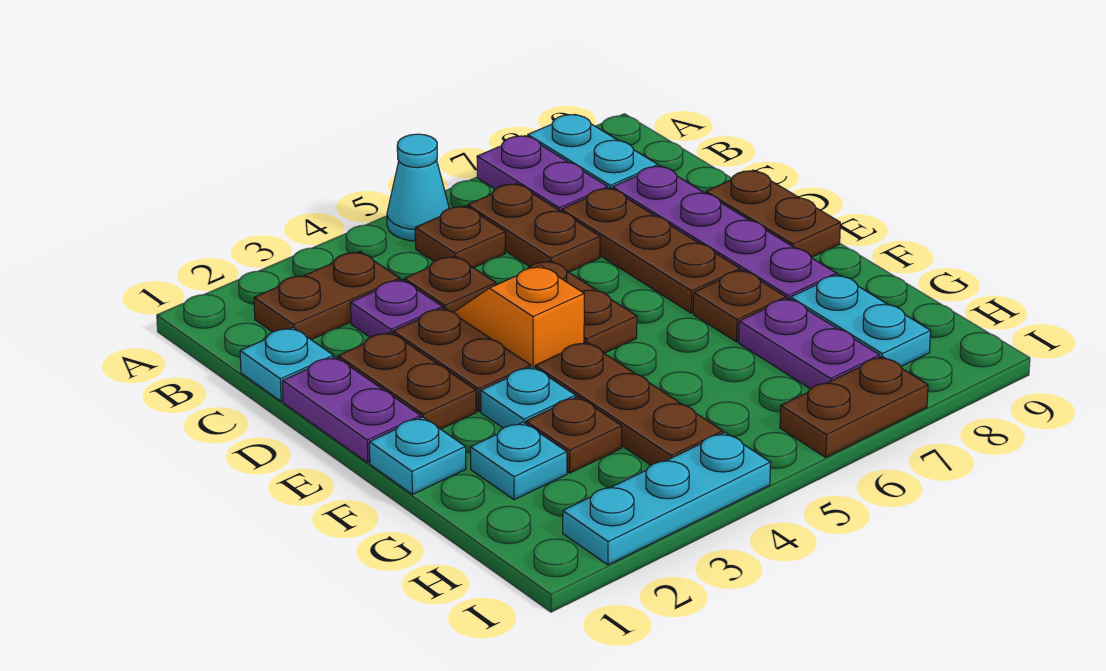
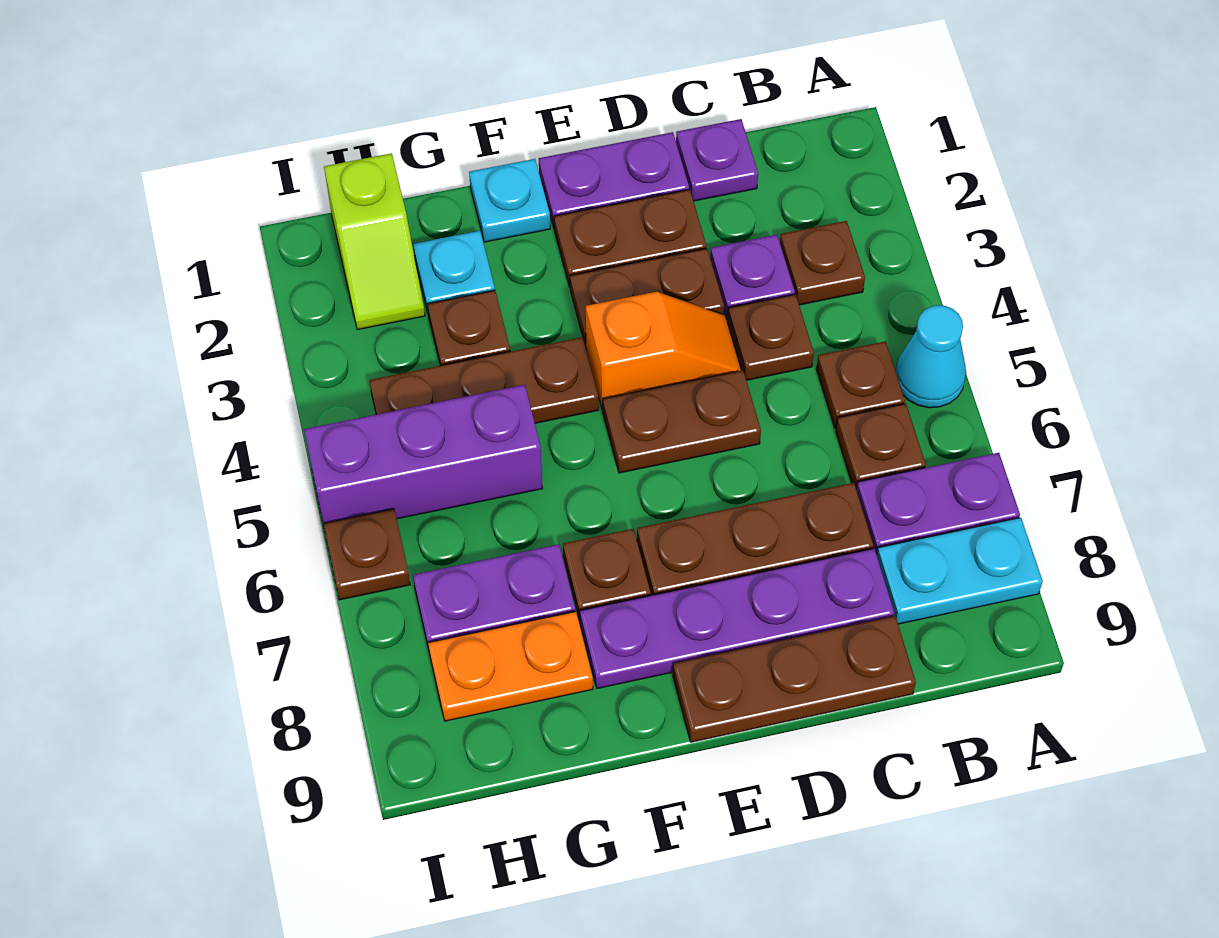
brown plate B2:B3 level 1 -> brown plate B3 level 1
brown plate B6:C6 level 1 -> brown plate B6 level 1
cyan plate C1 level 1 -> purple plate C1 level 1
brown plate D9:E9 level 1 -> brown plate C9:E9 level 1
cyan plate F3 level 1 -> none
none -> purple brick G5:I5 level 1
cyan plate G8:H8 level 1 -> orange plate G8:H8 level 1
none -> lime slope H1:H2 level 1 top 1
cyan plate I2:I4 level 1 -> none
brown plate I6:I7 level 1 -> brown plate I6 level 1

